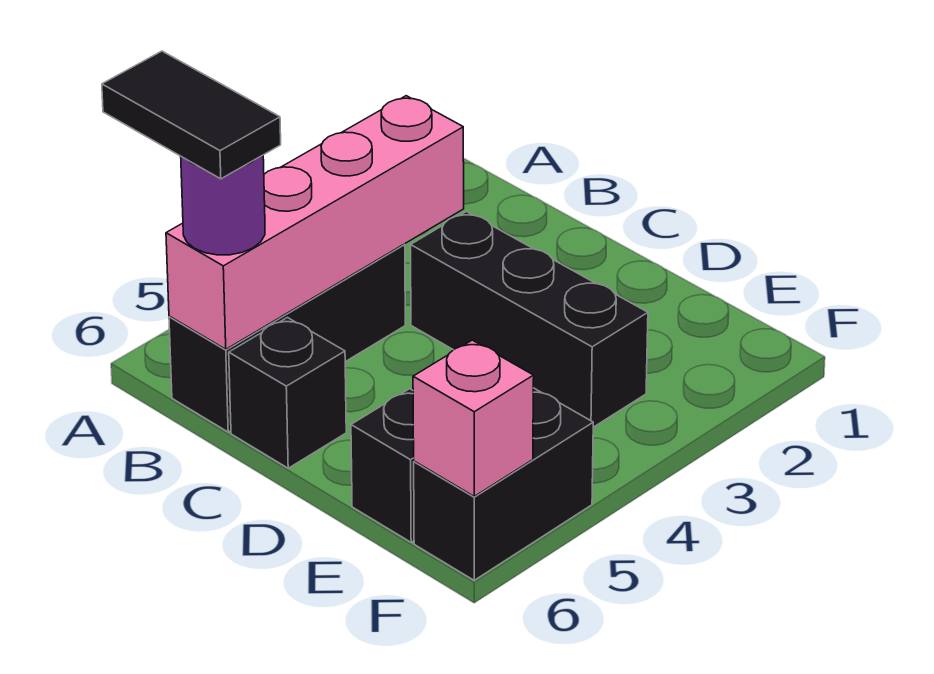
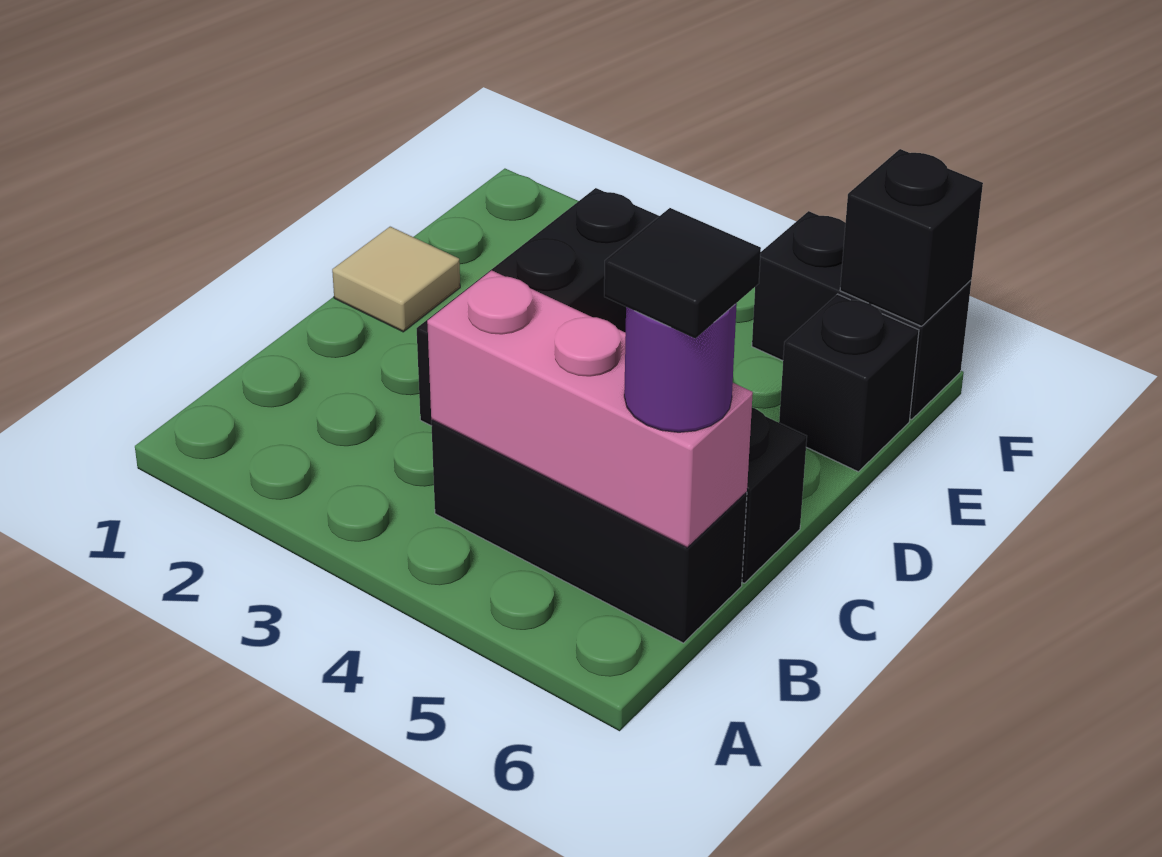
black tile A6:B6 level 4 -> black tile B6 level 4
pink brick B3:B6 level 2 -> pink brick B4:B6 level 2
none -> tan tile D1 level 1
pink brick F6 level 2 -> black brick F6 level 2

